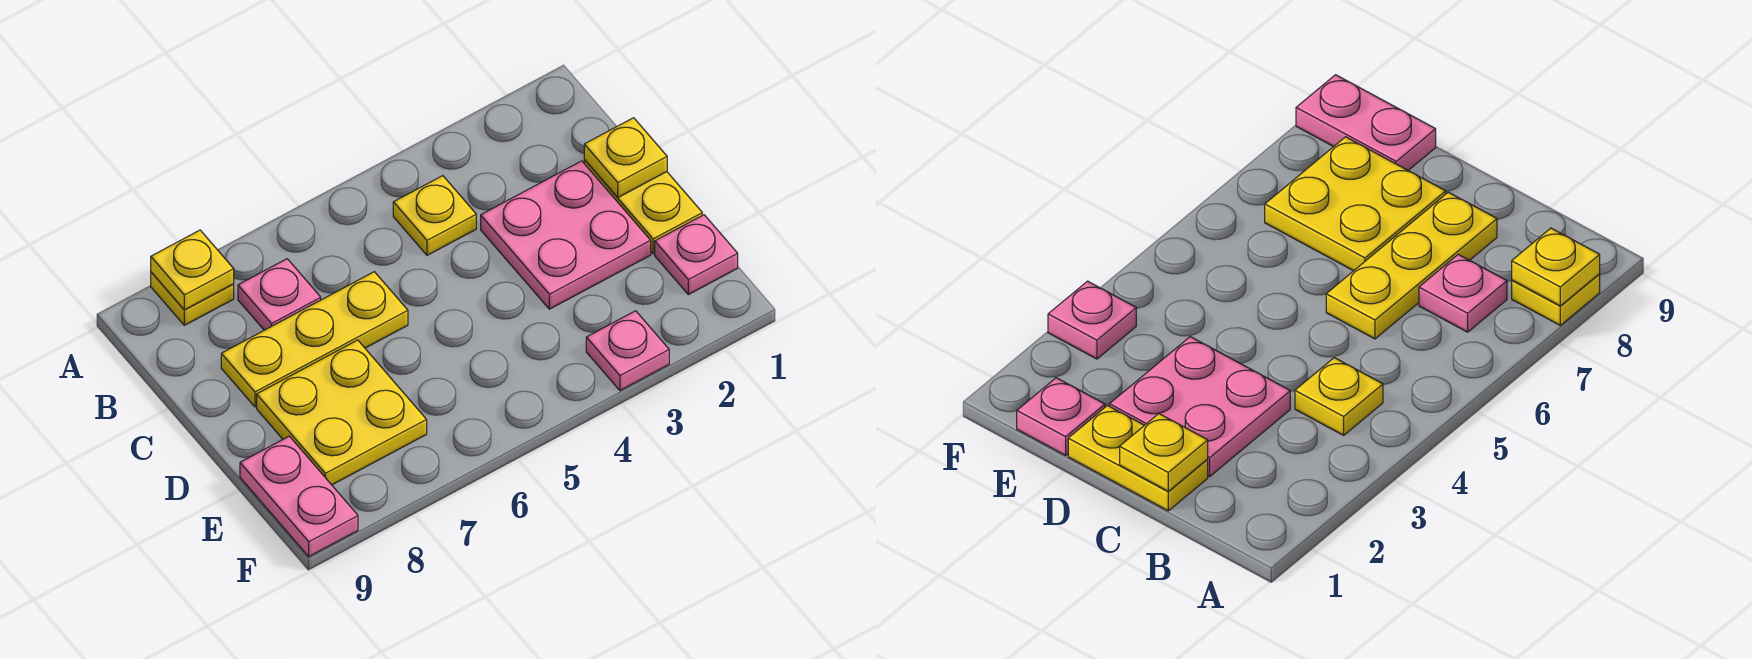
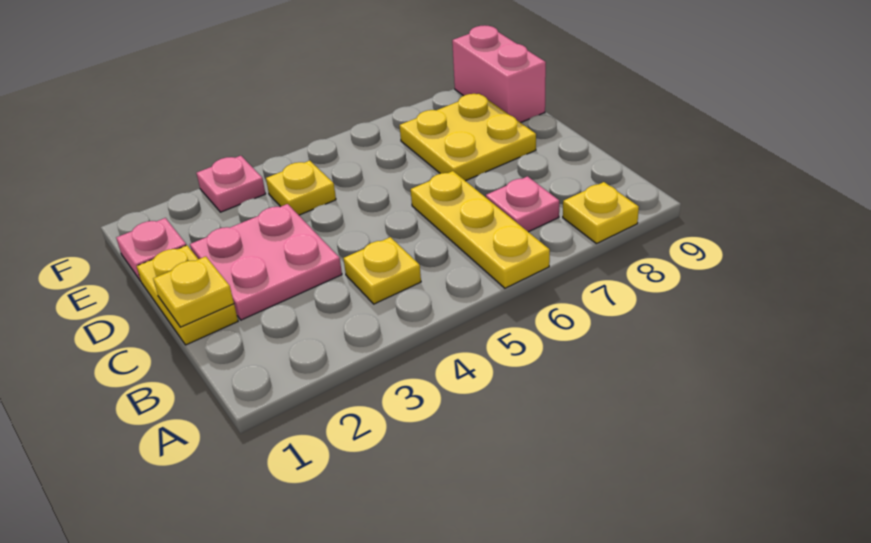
yellow plate A8 level 2 -> yellow plate E4 level 1
yellow plate C6:C8 level 1 -> yellow plate A6:C6 level 1
pink plate E9:F9 level 1 -> pink brick E9:F9 level 1

